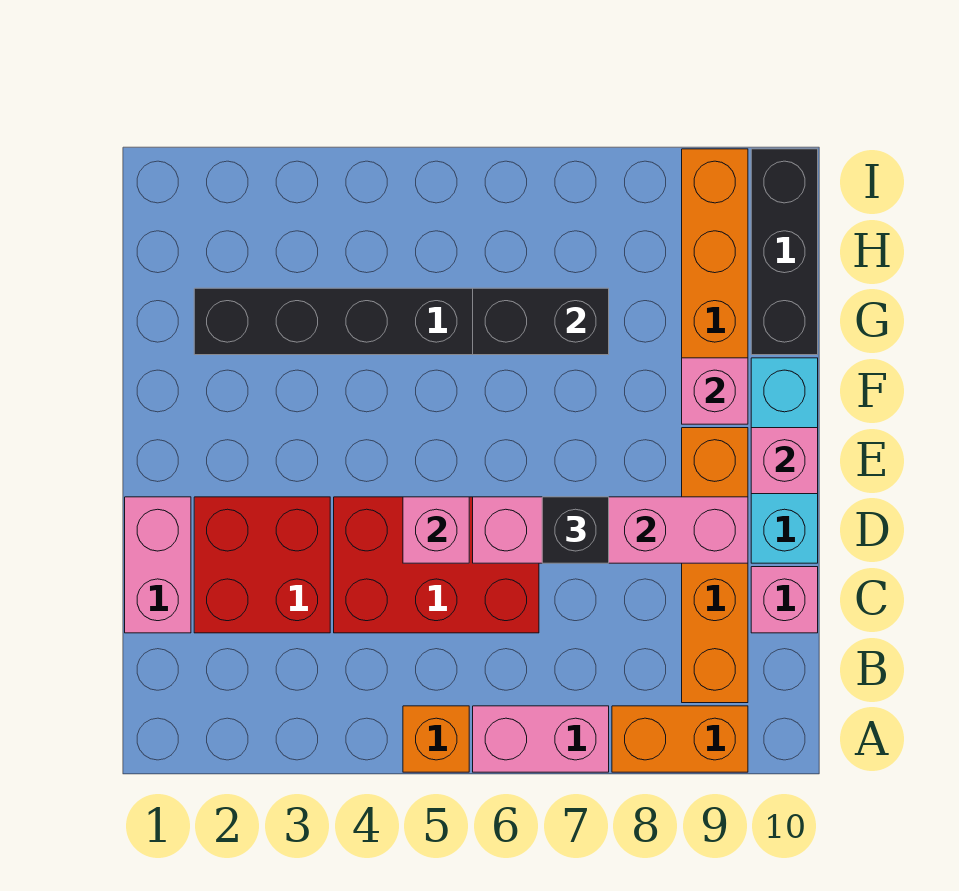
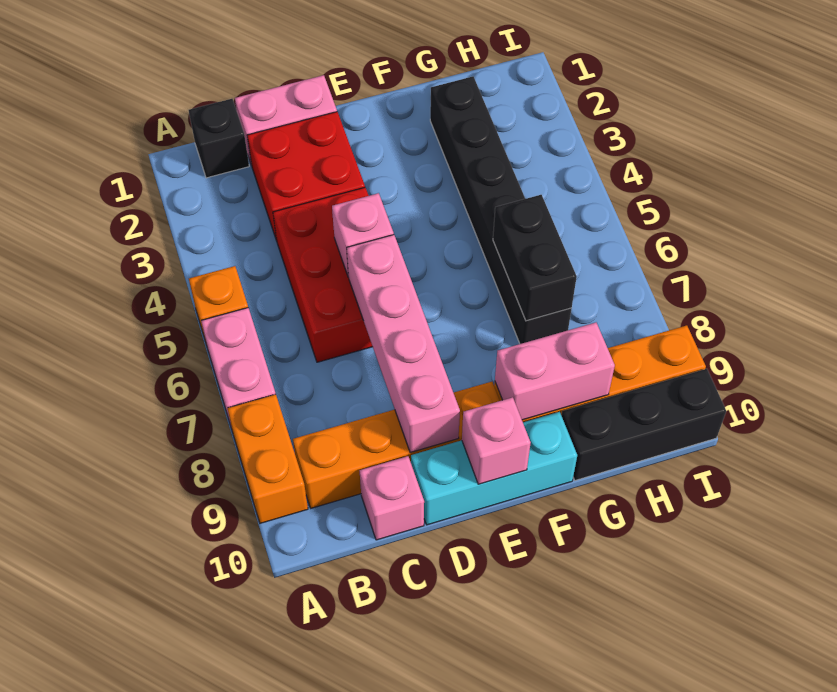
black brick D7 level 3 -> black brick B1 level 1
pink brick F9 level 2 -> pink brick F9:G9 level 2

